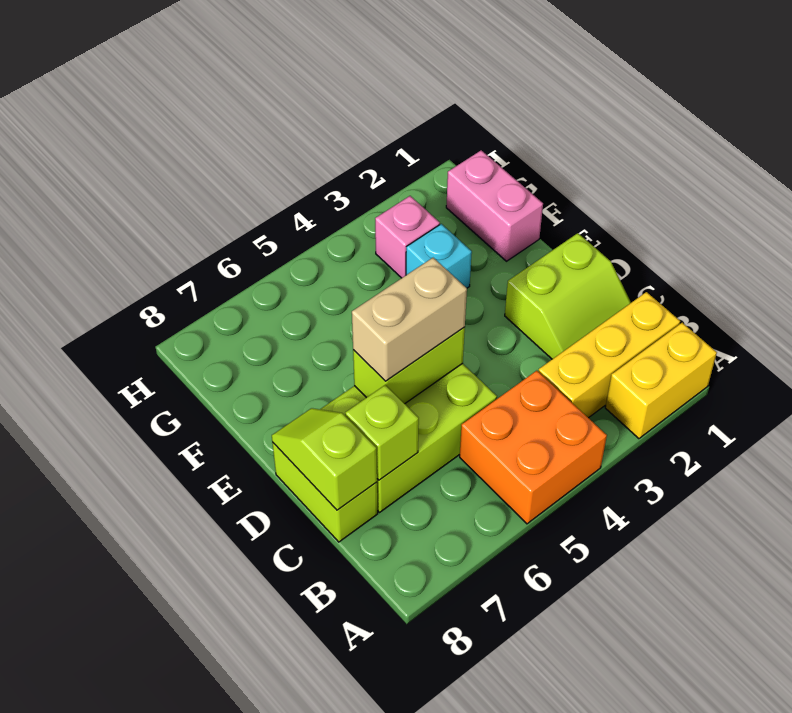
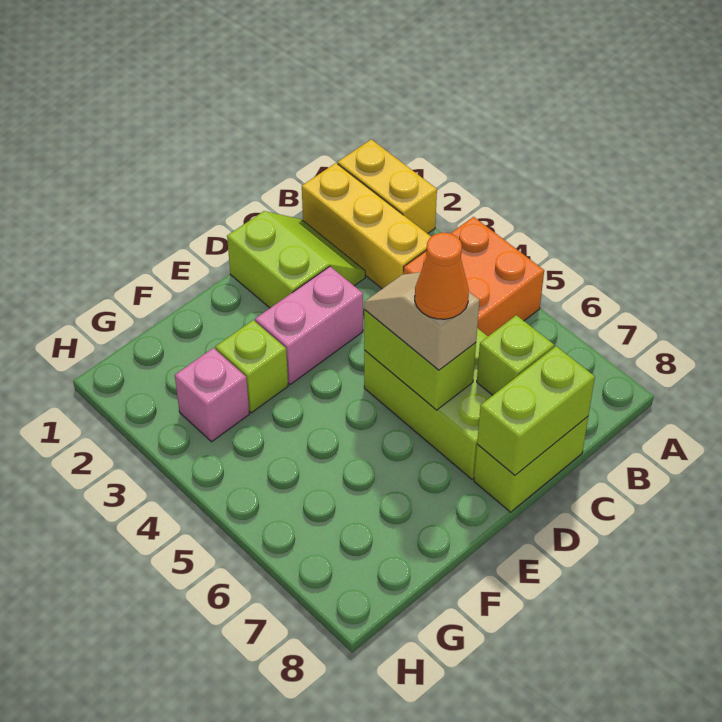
lime slope C8:D8 level 2 top C -> lime brick C8:D8 level 2
tan brick D5:D6 level 3 -> tan slope D5:D6 level 3 top 6
none -> orange cone D6 level 4
pink brick F1:G1 level 1 -> pink brick D3:E3 level 1
cyan brick F3 level 1 -> lime brick F3 level 1

